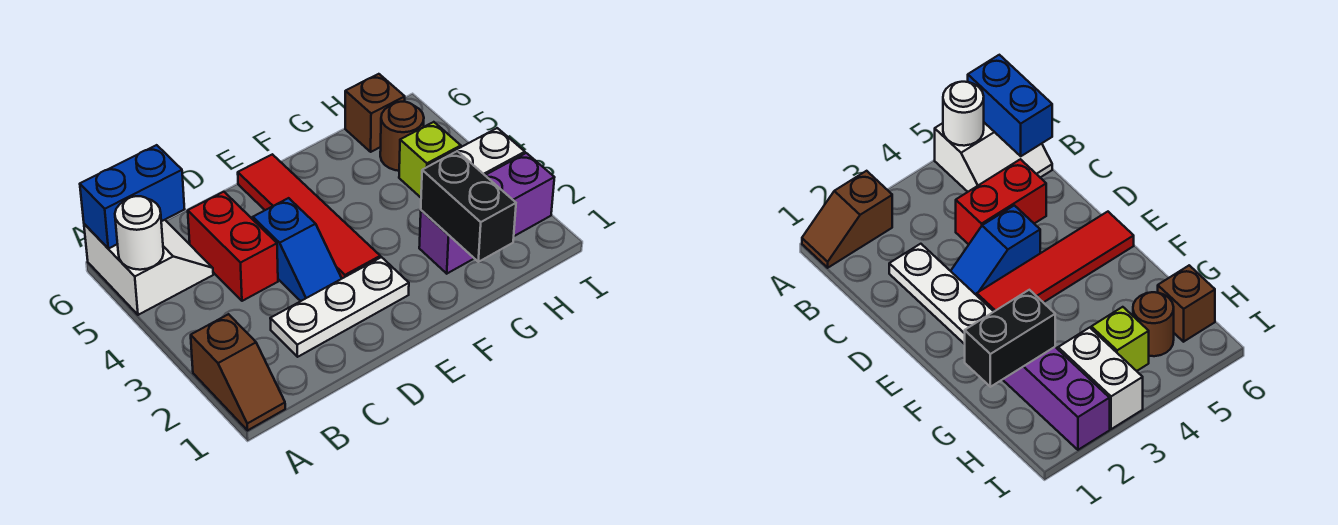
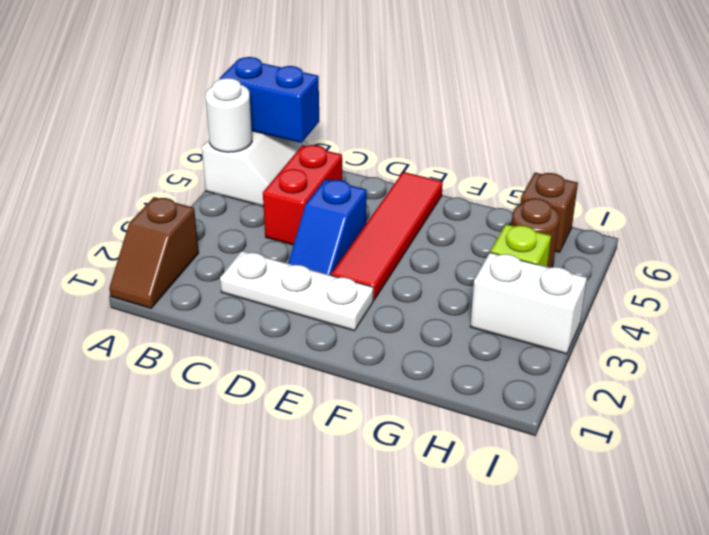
black brick G1:G2 level 2 -> none
purple brick G2:I2 level 1 -> none

